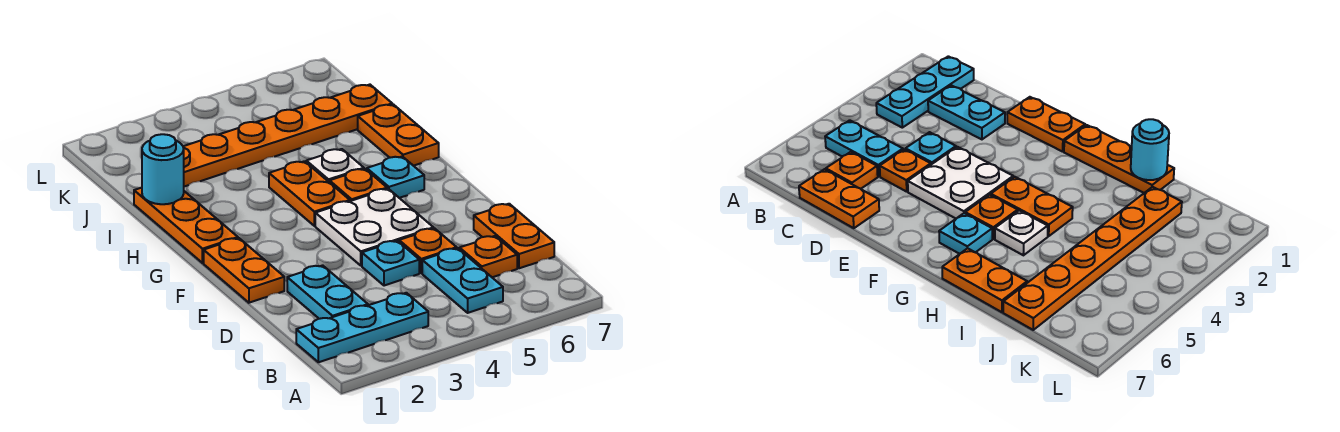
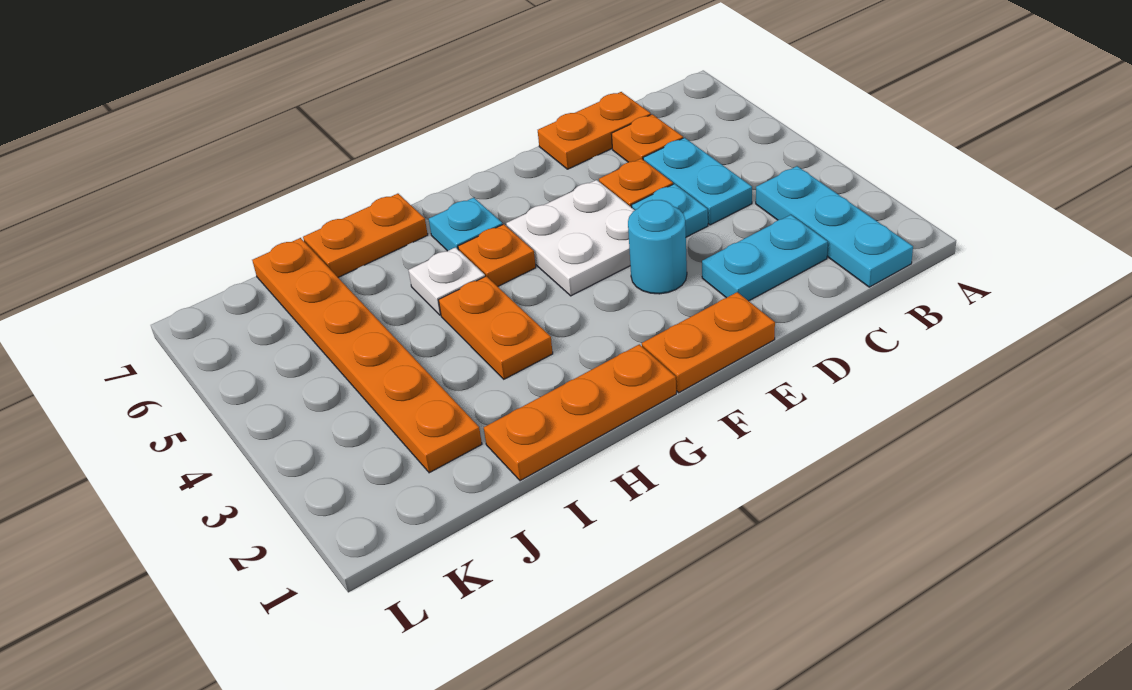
cyan plate B5:C5 level 1 -> cyan plate C4:C5 level 1
orange plate G4:H4 level 1 -> orange plate H3:H4 level 1
cyan round brick I1 level 2 -> cyan round brick E3 level 1

